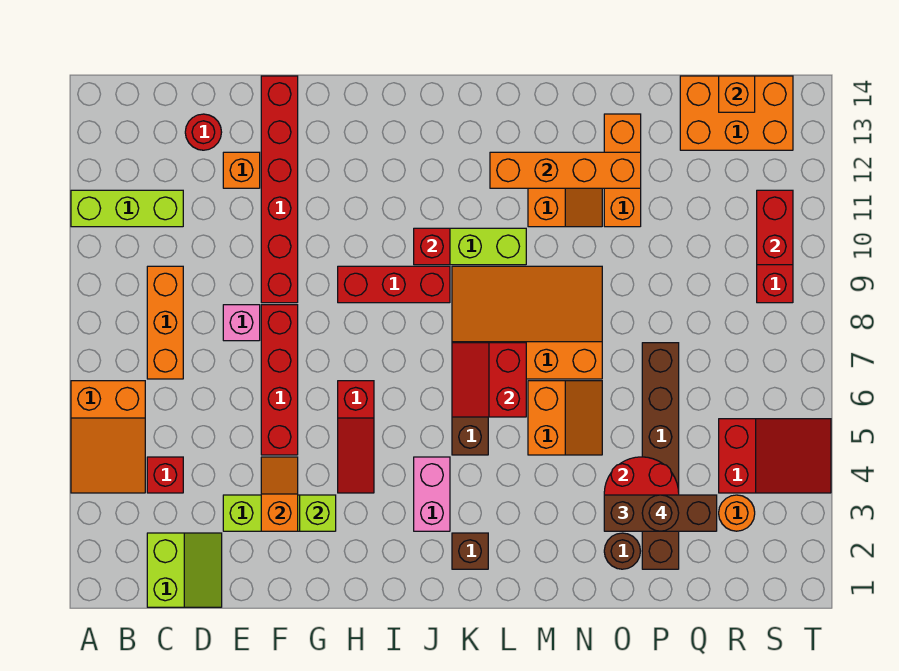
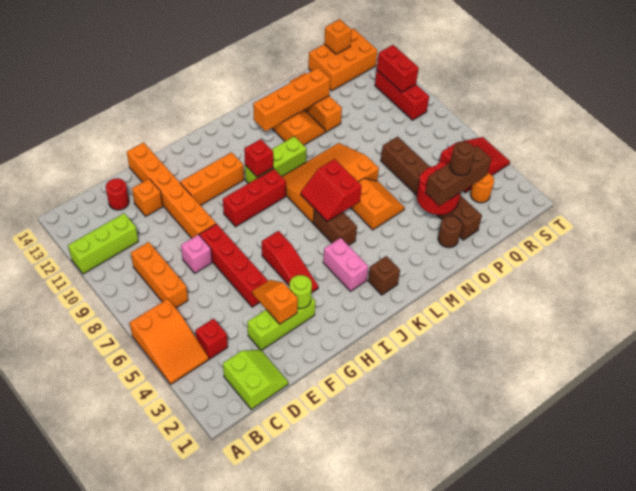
red brick F9:F14 level 1 -> orange brick F9:F14 level 1
lime brick G3 level 2 -> lime round brick G3 level 2
none -> orange brick G11:I11 level 1

